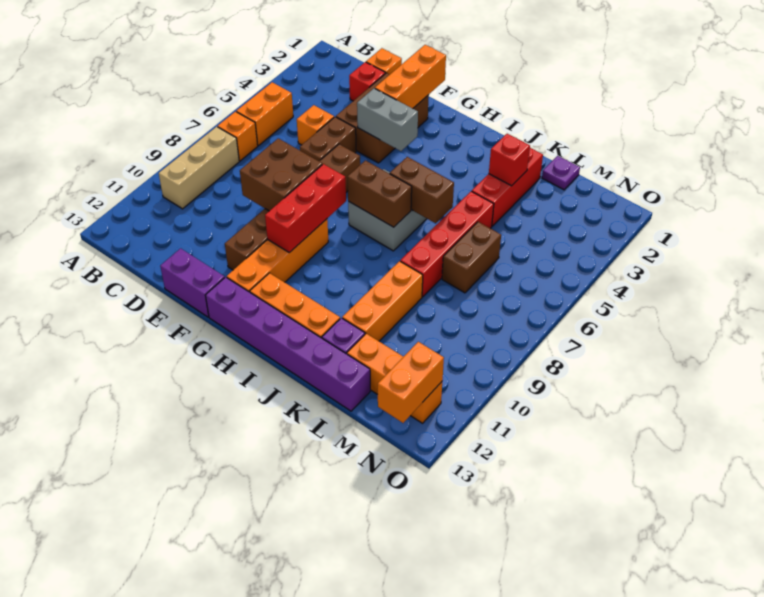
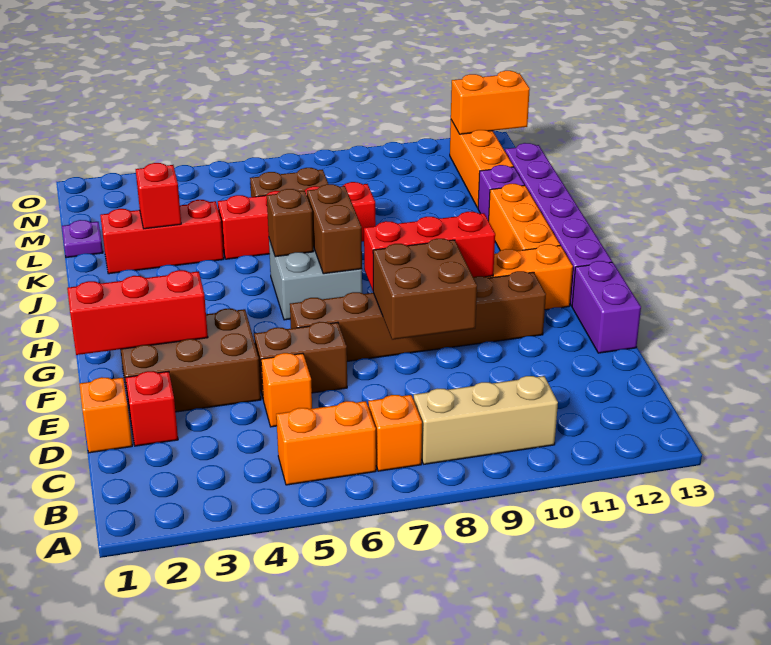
orange brick F1:F3 level 2 -> red brick F1:F3 level 2
grey brick F4:G4 level 2 -> none
brown brick I6:J6 level 2 -> brown brick I6 level 2
orange brick K9:K11 level 1 -> none

